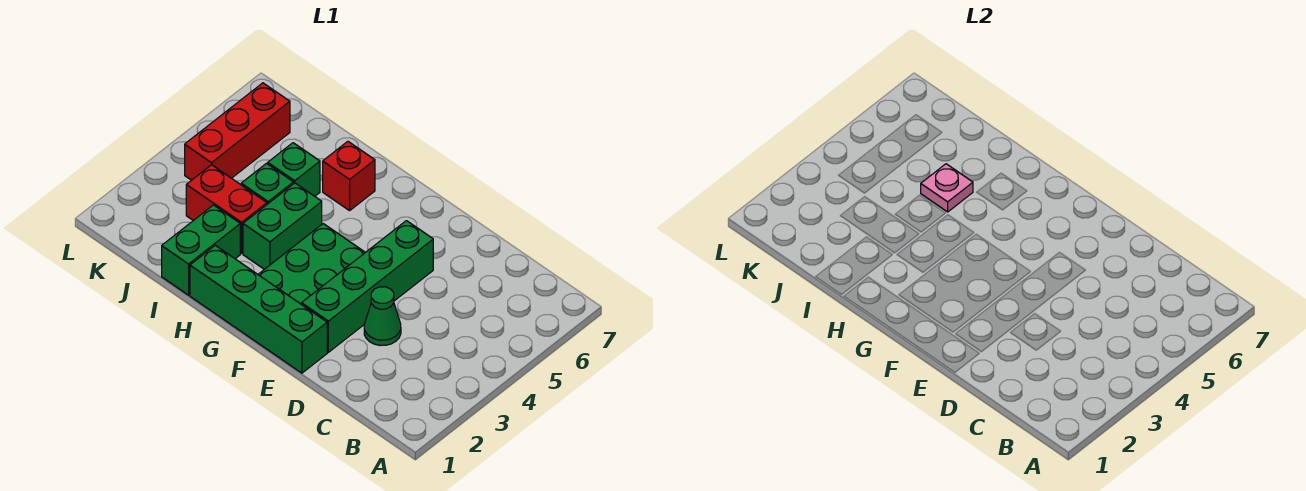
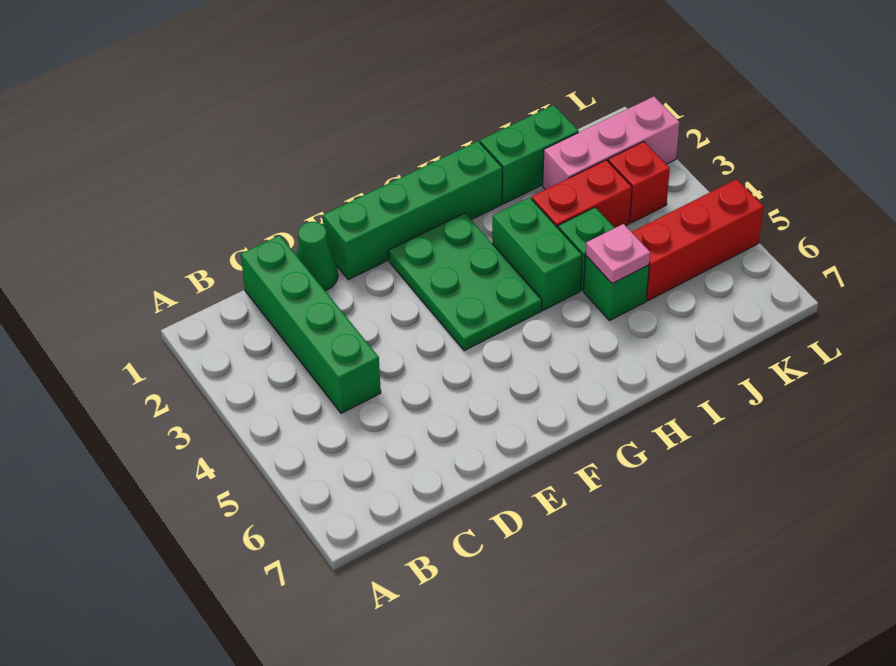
green cone D3 level 1 -> green cone D1 level 1
green brick E2:E5 level 1 -> green brick C1:C4 level 1
red brick H6 level 1 -> red brick K3 level 1
green brick I1:I2 level 1 -> green brick I1:J1 level 1
none -> pink brick J2:L2 level 1
red brick K4:K6 level 1 -> red brick J5:L5 level 1

